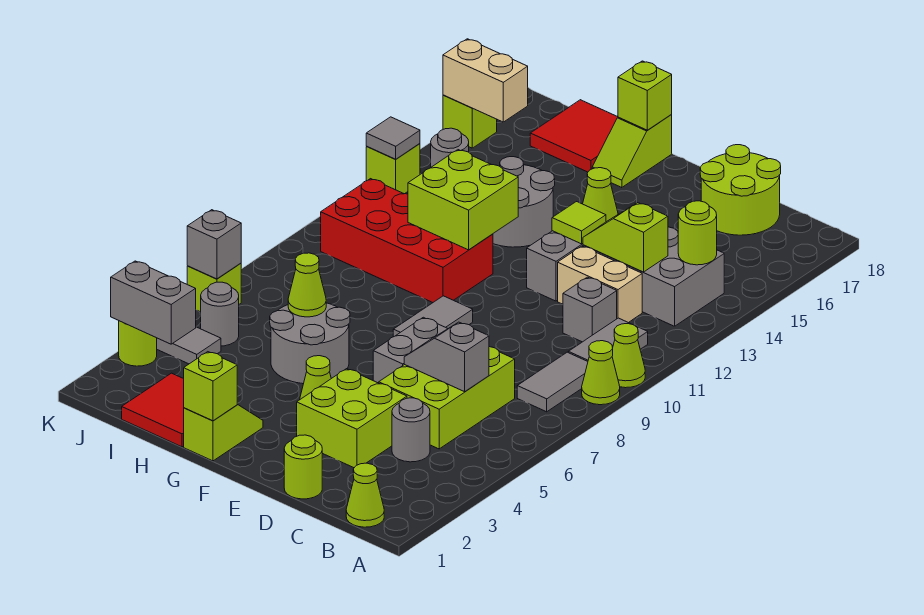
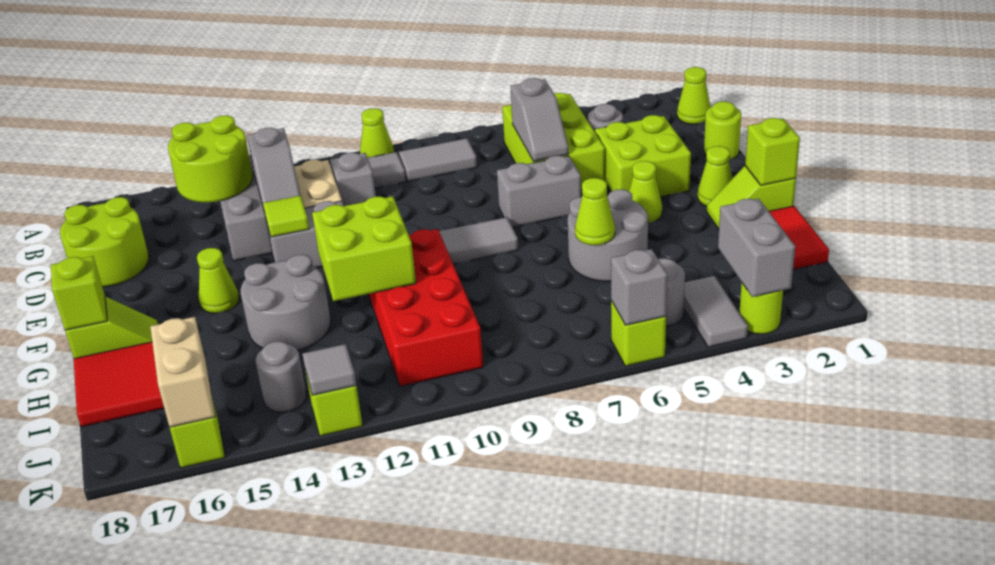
lime cone A9 level 1 -> lime cone F2 level 1
lime round brick B14 level 2 -> lime round brick B14:C15 level 2
lime brick C5:D7 level 1 -> lime brick B5:D6 level 1
lime slope C13:D13 level 2 top C -> grey slope C13:D13 level 2 top C

